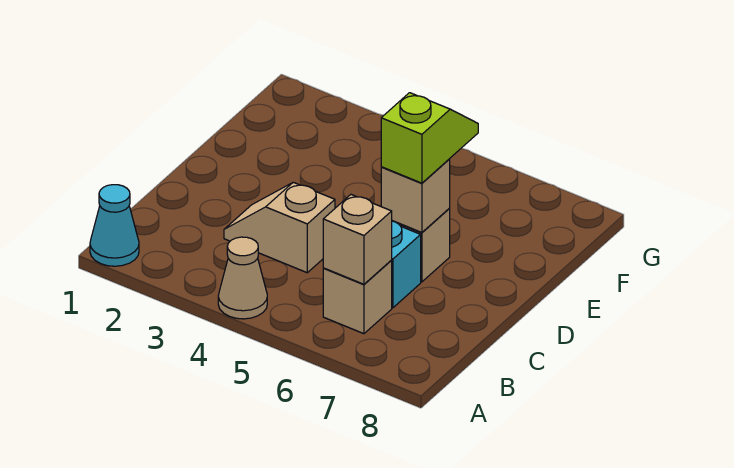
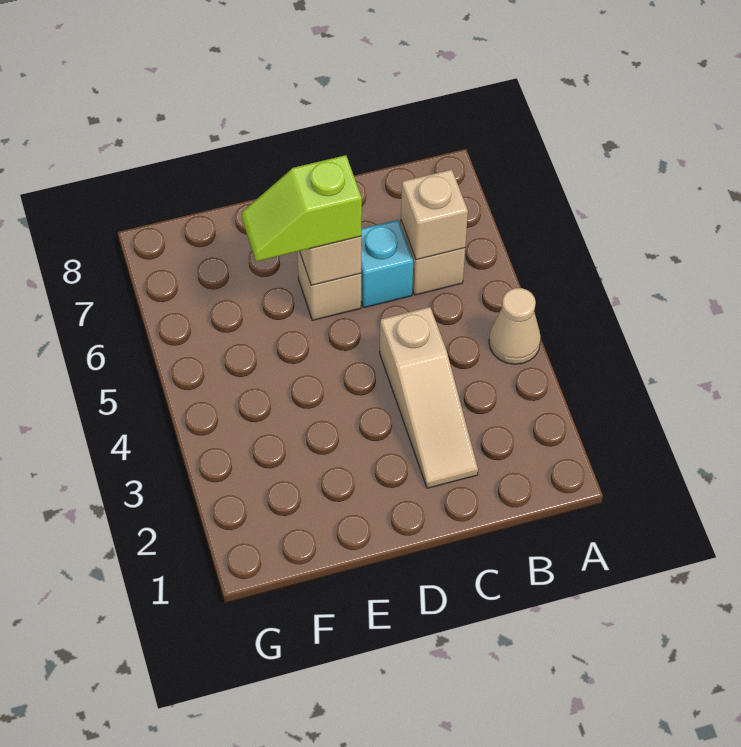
cyan cone A1 level 1 -> none
tan slope C3:C4 level 1 top 4 -> tan slope C2:C4 level 1 top 4

